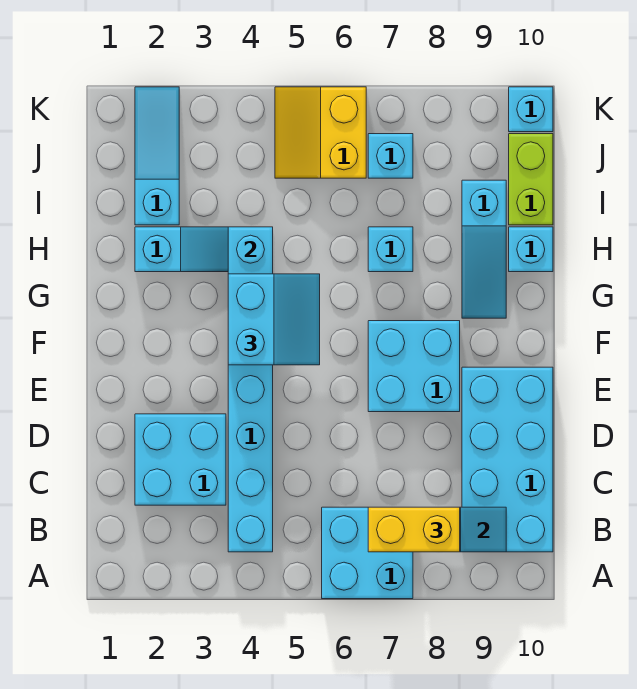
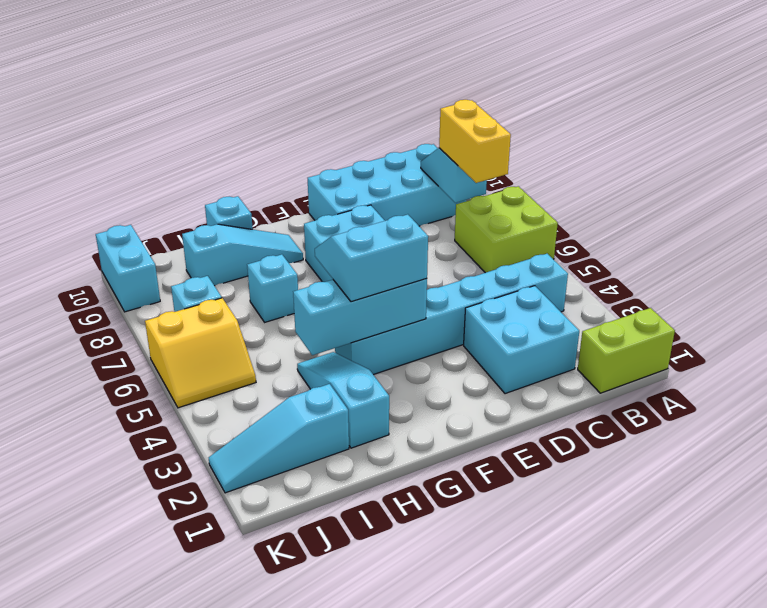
cyan brick A6:B7 level 1 -> lime brick A6:B7 level 1
lime brick I10:J10 level 1 -> lime brick A1:B1 level 1
cyan brick K10 level 1 -> cyan brick K9:K10 level 1

